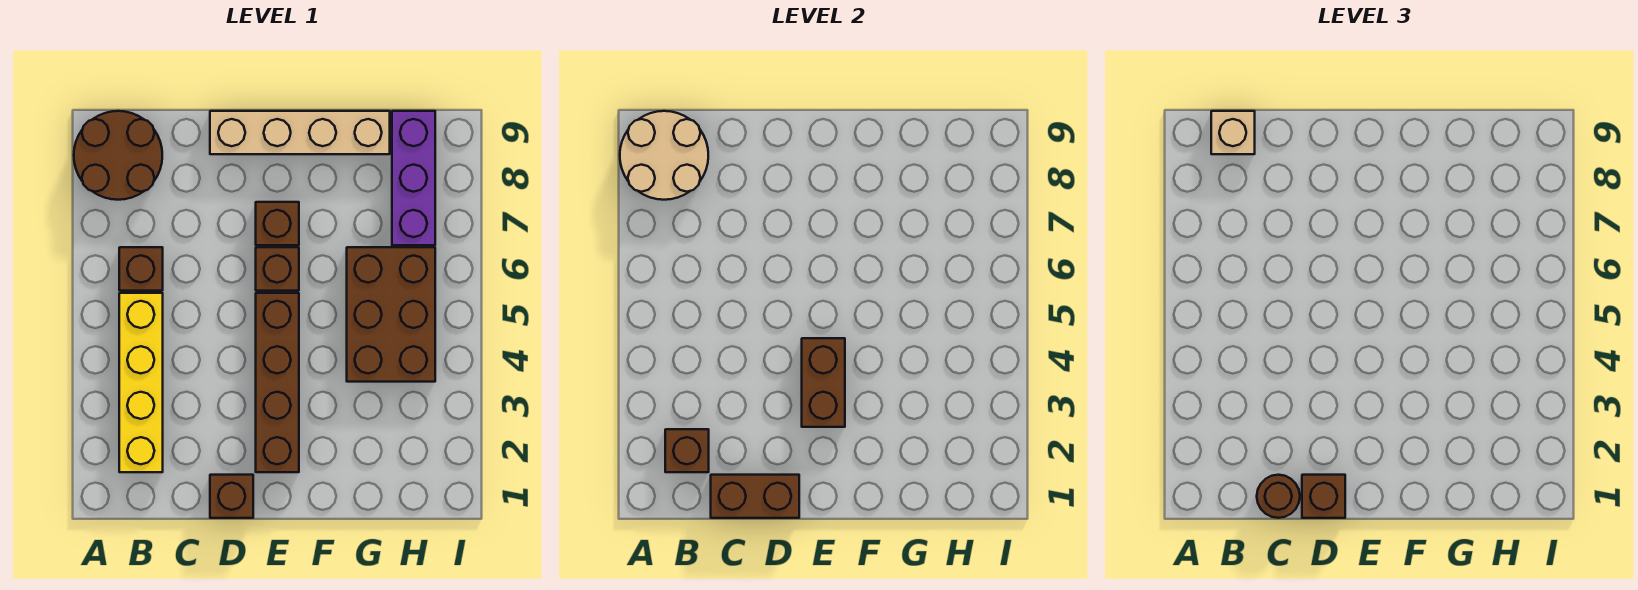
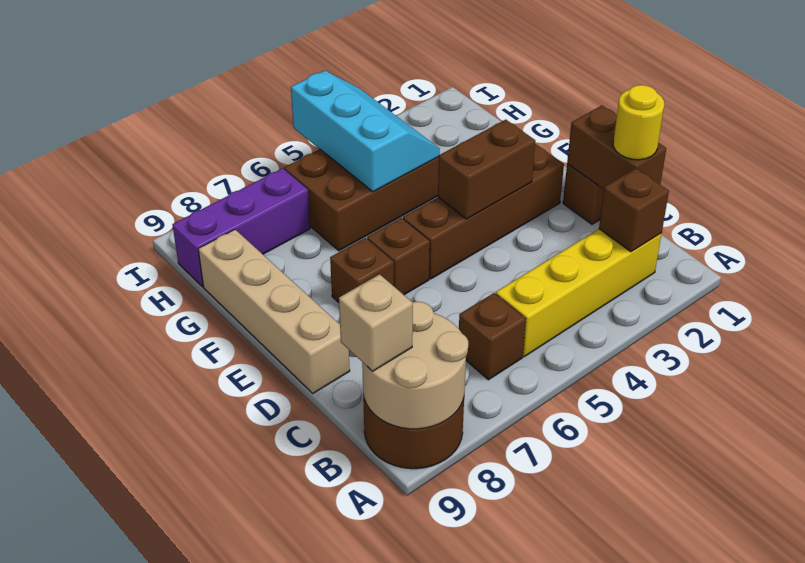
brown round brick C1 level 3 -> yellow round brick C1 level 3
brown brick D1 level 3 -> none
none -> cyan slope G4:I5 level 2 top 5

